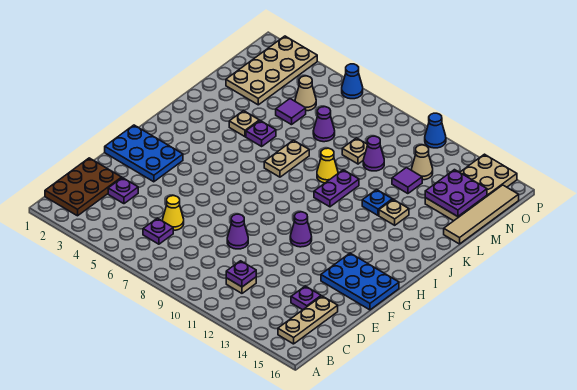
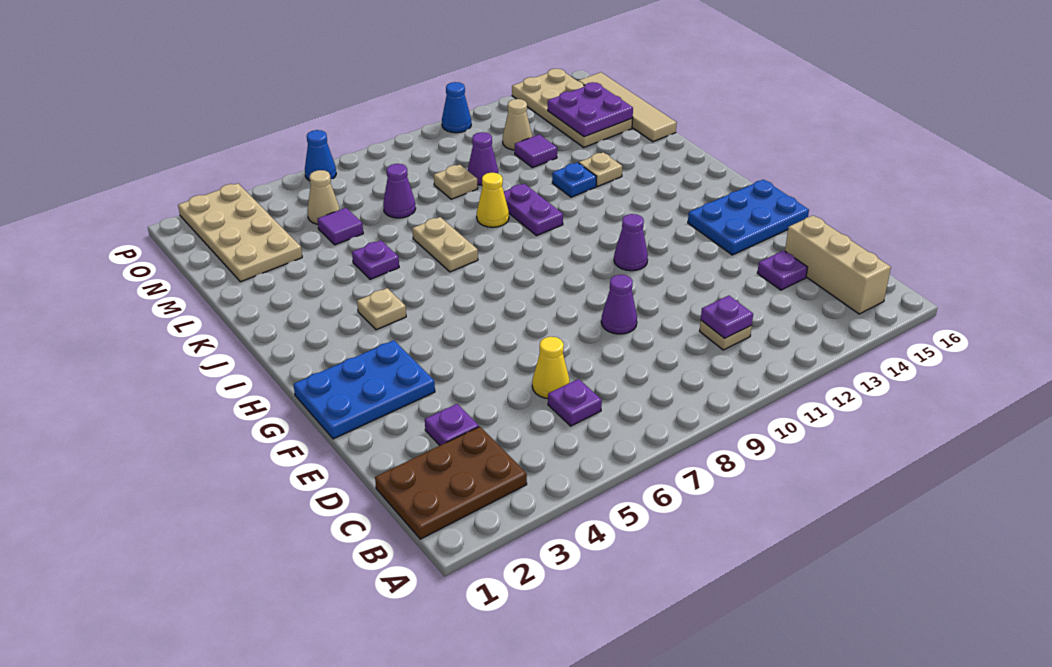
brown plate B1:D2 level 1 -> brown plate B1:C3 level 1
tan plate B15:D15 level 1 -> tan brick B15:D15 level 1
tan plate K4 level 1 -> tan plate I4 level 1

